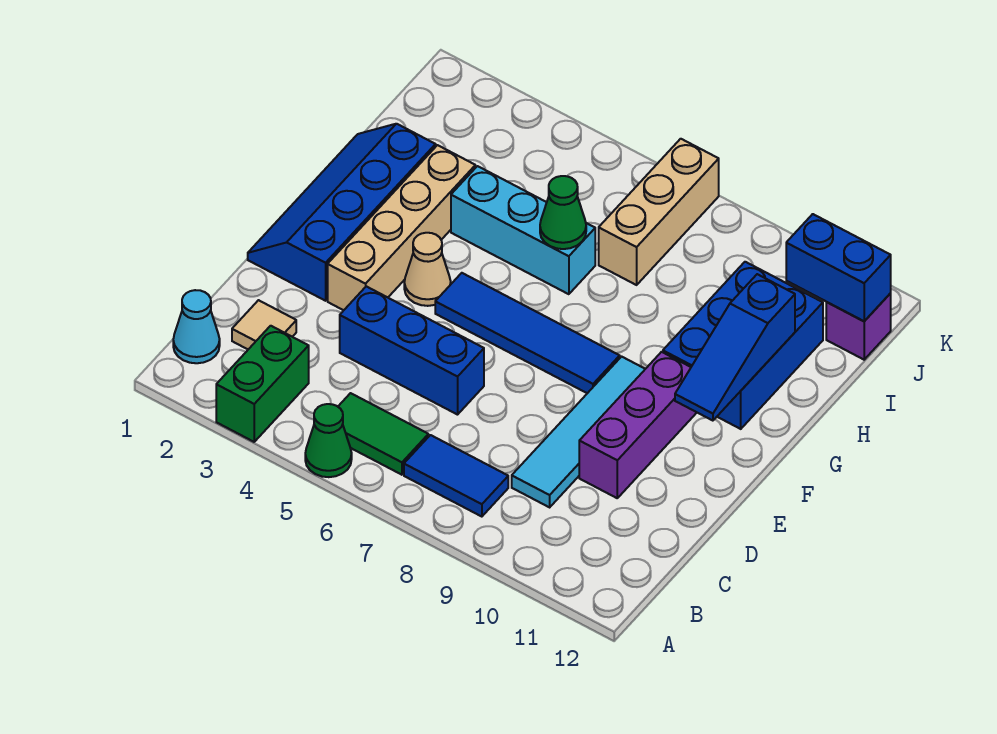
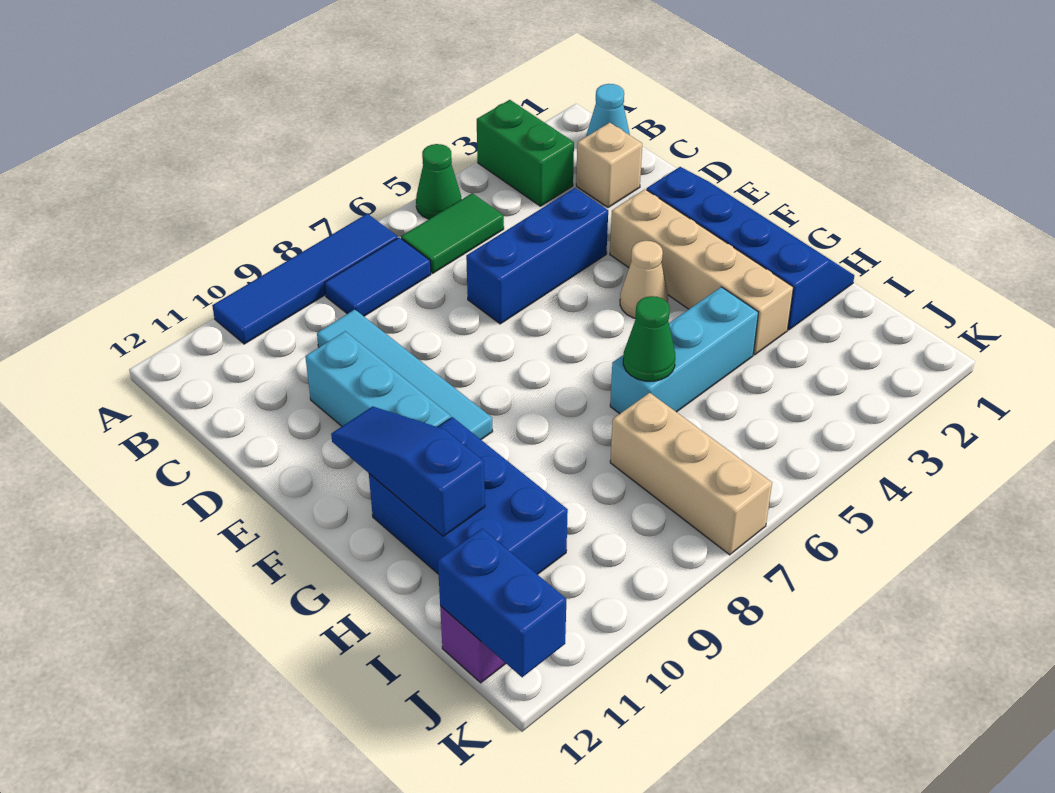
tan tile C2 level 1 -> tan brick C2 level 1
purple brick D10:F10 level 1 -> cyan brick D10:F10 level 1
blue tile F5:F8 level 1 -> blue tile A7:A10 level 1
blue brick J11:J12 level 2 -> blue brick J12:K12 level 2

